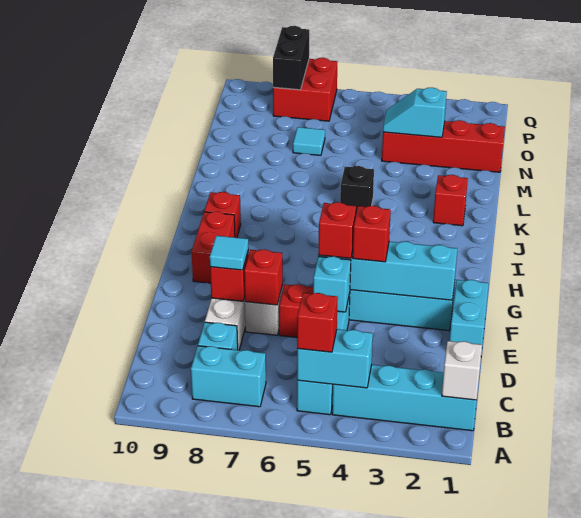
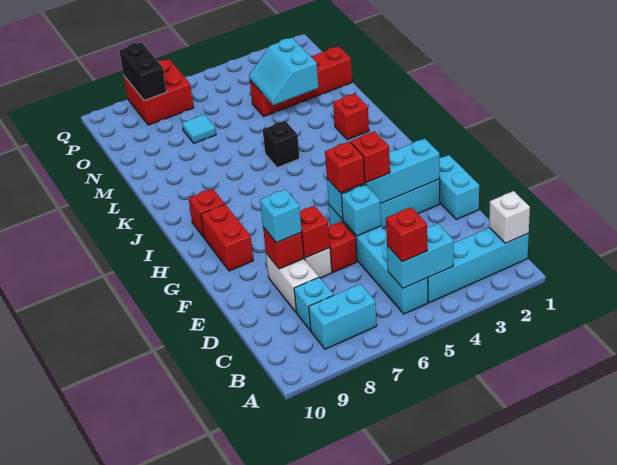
cyan tile E8 level 3 -> cyan brick E8 level 3
cyan slope N3:N4 level 2 top 3 -> cyan slope M3:N4 level 2 top 3

